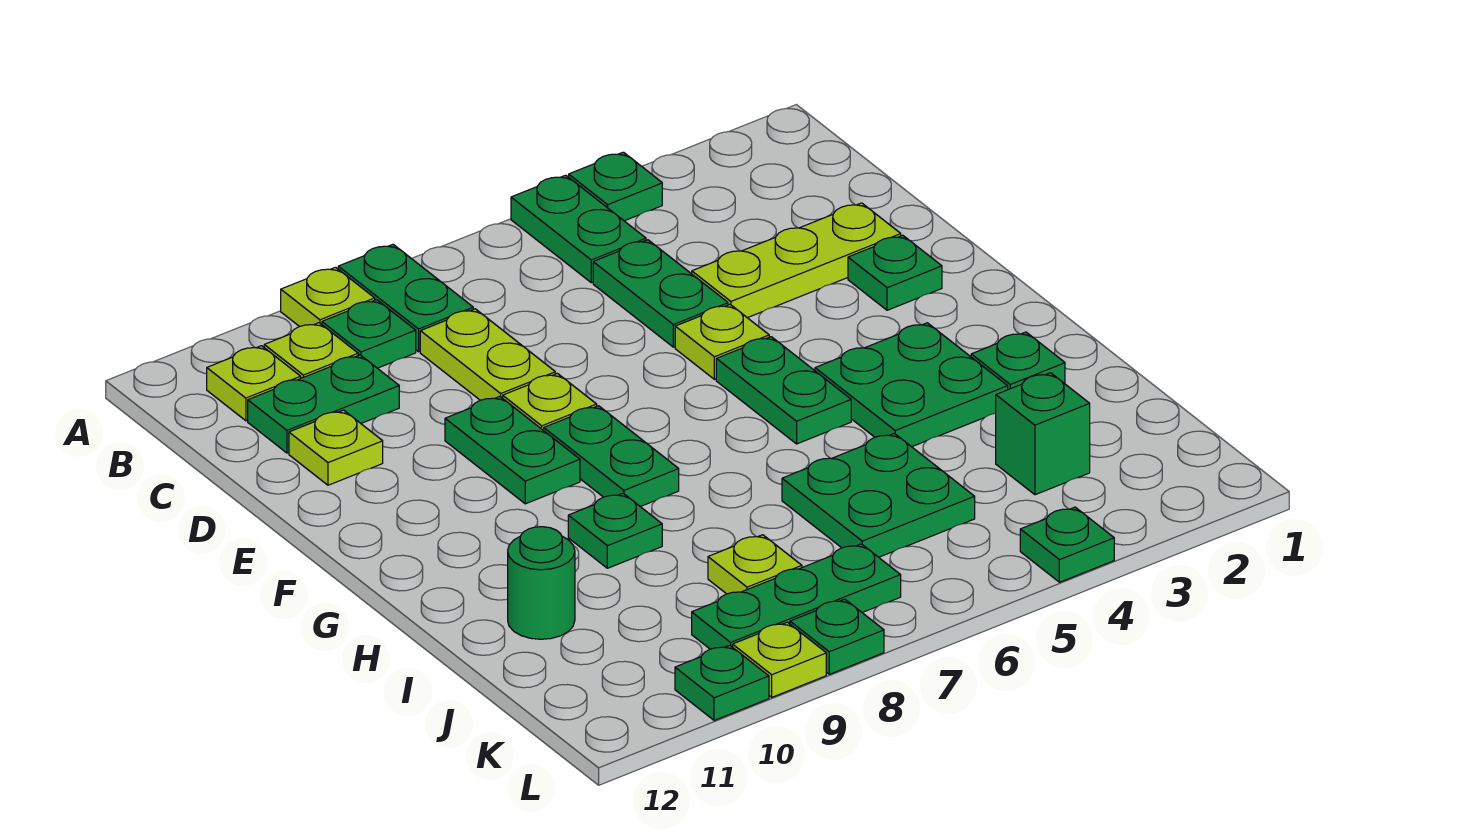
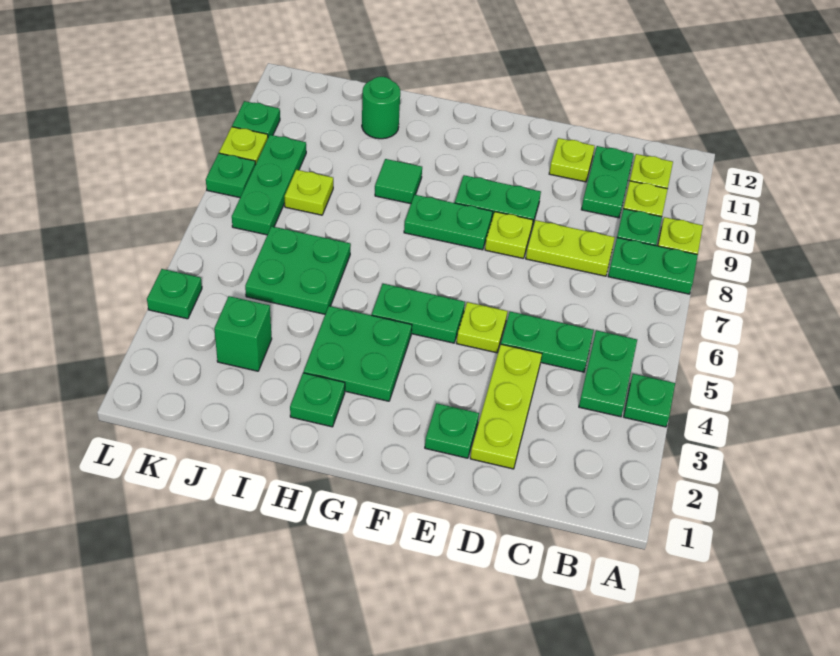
green plate A5:B5 level 1 -> green plate B4:B5 level 1
green plate H9 level 1 -> green tile H9 level 1

